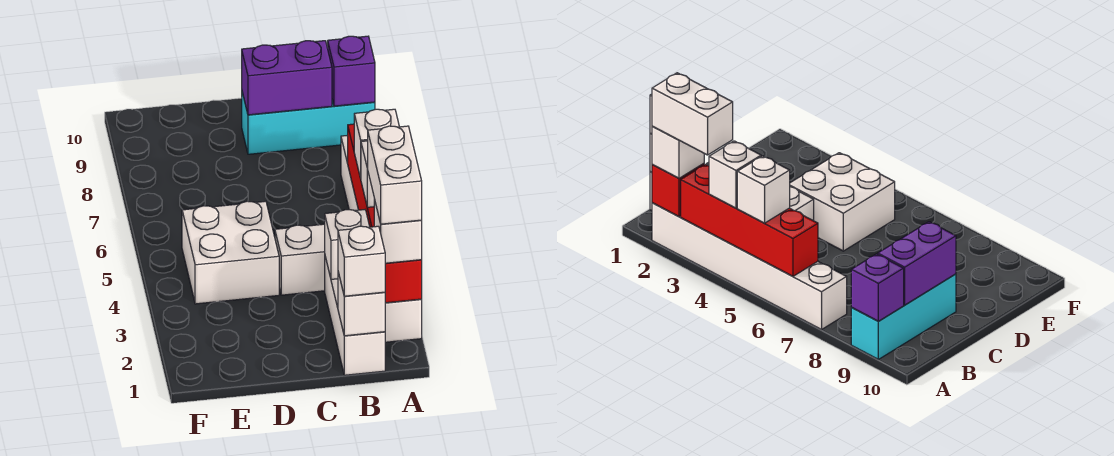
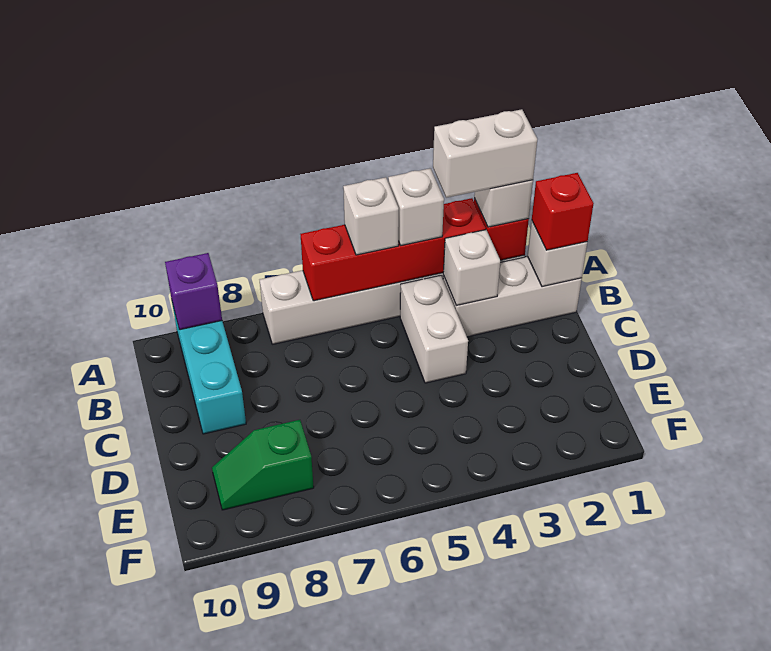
white brick B1 level 3 -> red brick B1 level 3
purple brick B9:C9 level 2 -> none
white brick D4:E5 level 1 -> none
none -> green slope E8:E9 level 1 top 8

